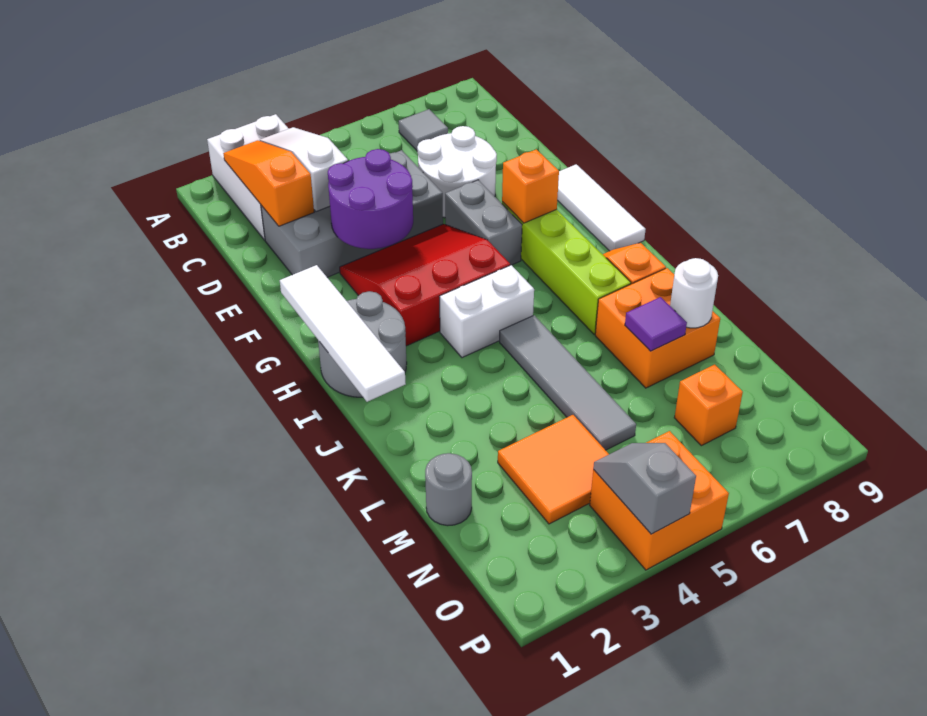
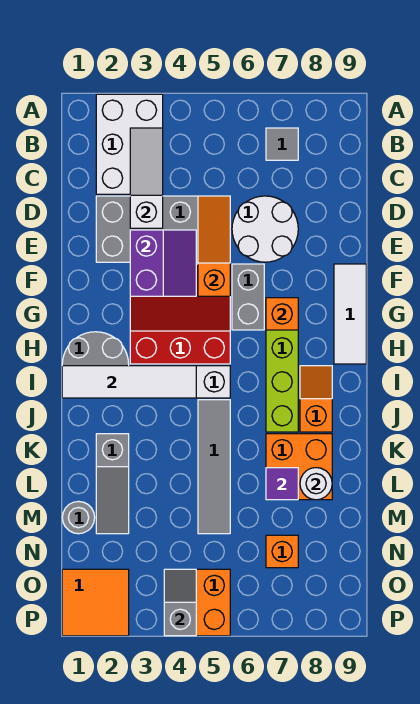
orange slope B2:D2 level 2 top D -> orange slope D5:F5 level 2 top F
purple round brick E3:F4 level 2 -> purple slope E3:F4 level 2 top 3
white tile G1:J1 level 2 -> white tile I1:I4 level 2
none -> grey slope K2:M2 level 1 top K
orange tile M3:N4 level 1 -> orange tile O1:P2 level 1

